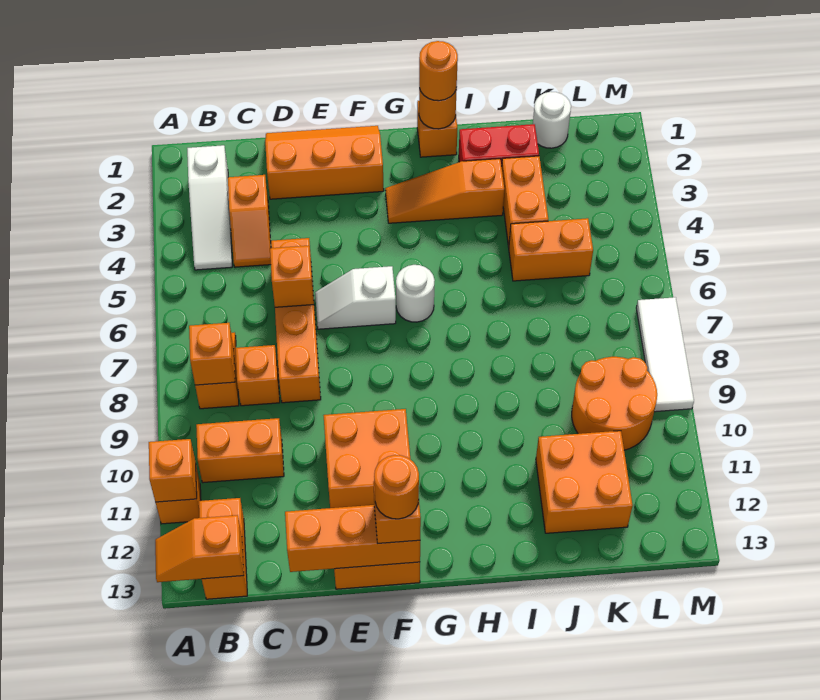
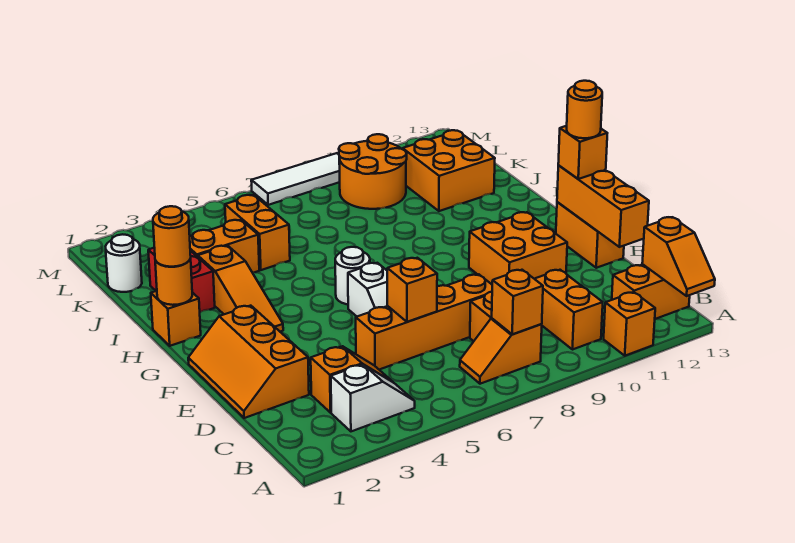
orange brick A11 level 2 -> none
white slope B2:B4 level 1 top 2 -> white slope B3:B4 level 1 top 3

